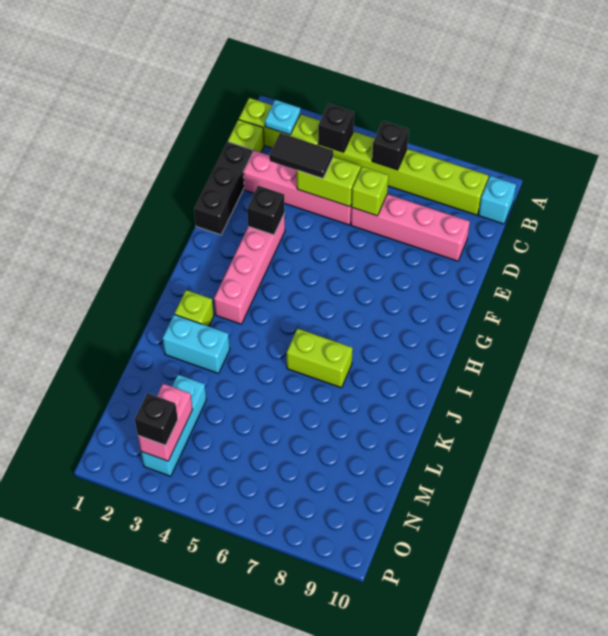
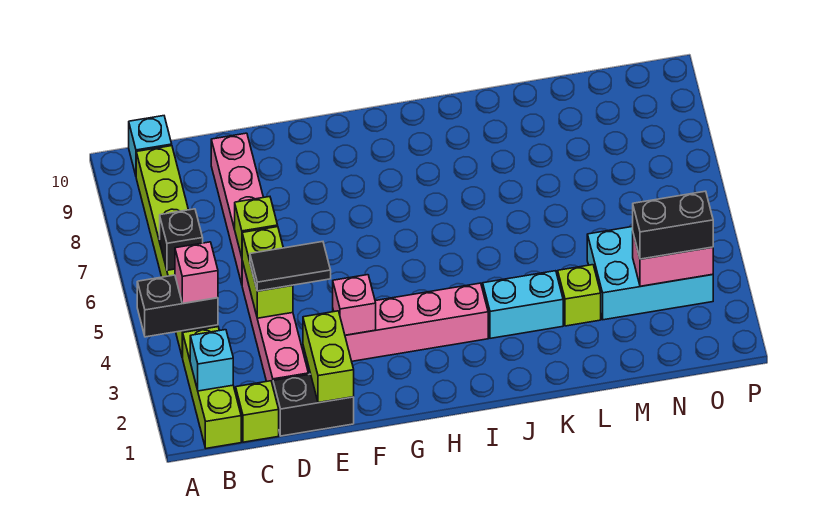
cyan plate B2 level 2 -> cyan brick B2 level 2
black brick B4 level 2 -> black brick A4:B4 level 2
none -> pink brick B4 level 3
black brick D1:F1 level 1 -> black brick D1:E1 level 1
black tile D3:D4 level 3 -> black tile D4:E4 level 3
black brick F3 level 2 -> pink brick F3 level 2
lime brick J2 level 1 -> lime brick L3 level 1
lime brick J6:J7 level 1 -> lime brick E1:E2 level 2
cyan brick K2:K3 level 1 -> cyan brick J3:K3 level 1
cyan brick M3:O3 level 1 -> cyan brick M3:O4 level 1
black brick O3 level 3 -> black brick N3:O3 level 3

